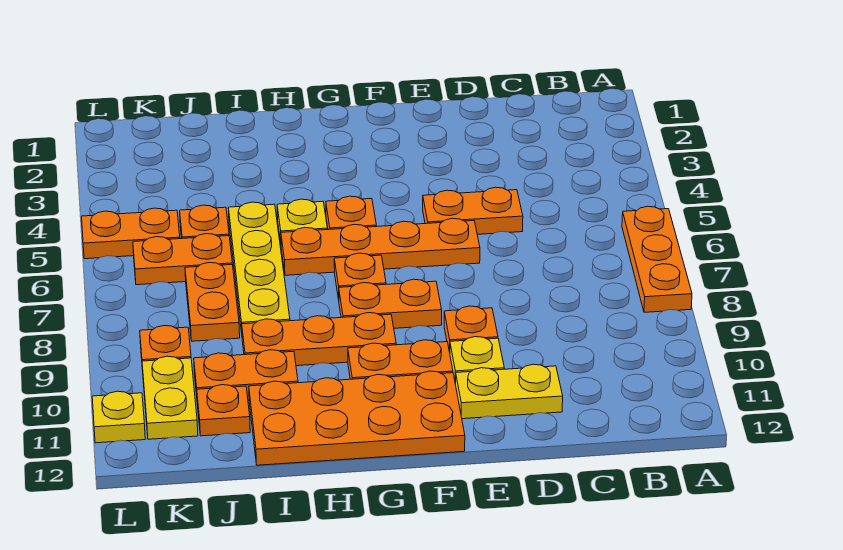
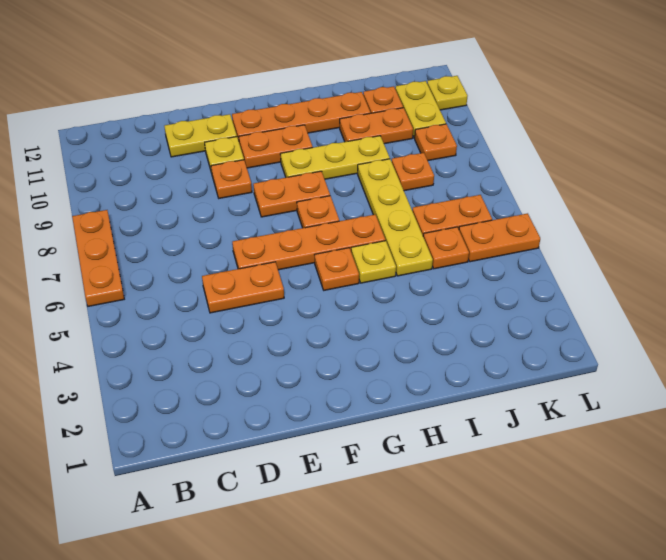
orange plate F11:I12 level 1 -> orange plate F11:I11 level 1
orange plate G9:I9 level 1 -> yellow plate G9:I9 level 1
orange plate J7:J8 level 1 -> orange plate J8 level 1

